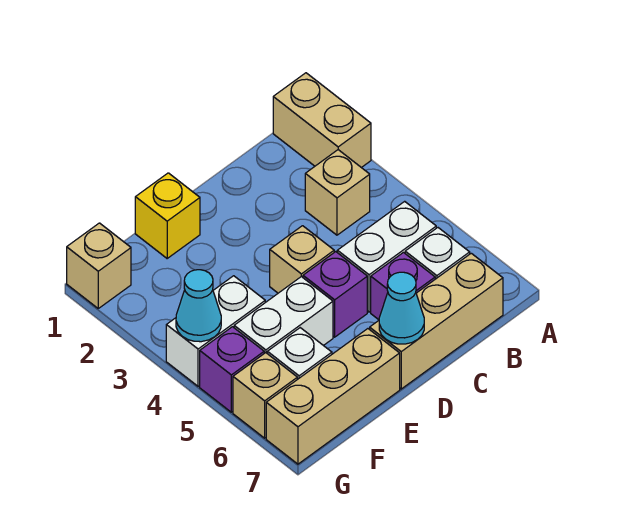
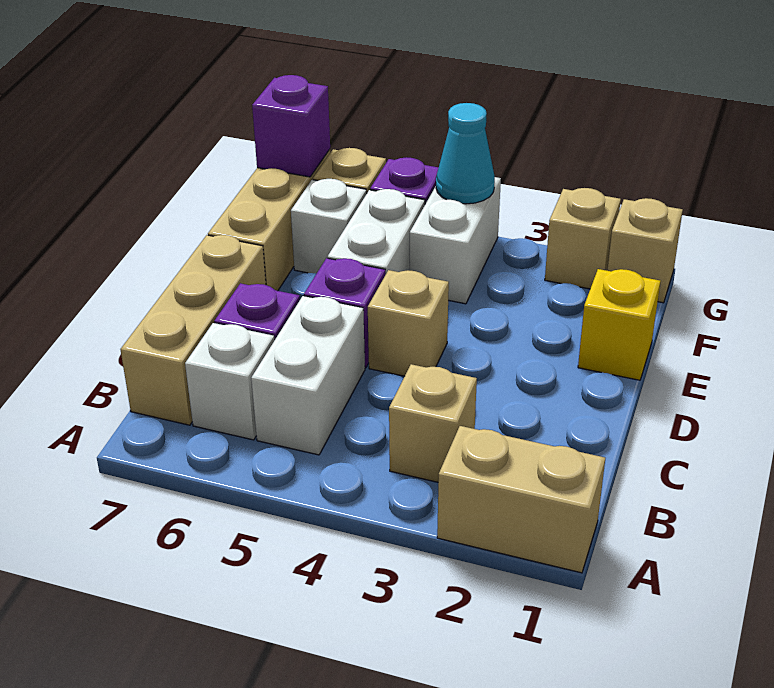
cyan cone D7 level 2 -> none
none -> tan brick G2 level 1
none -> purple brick G7 level 2

